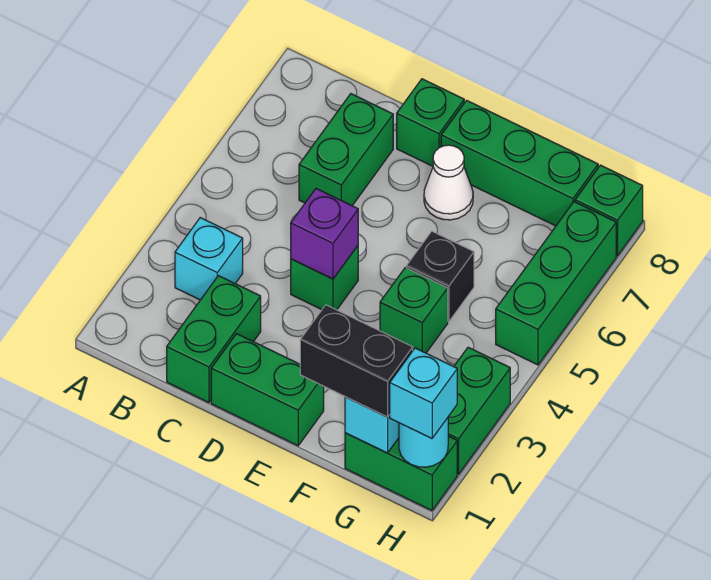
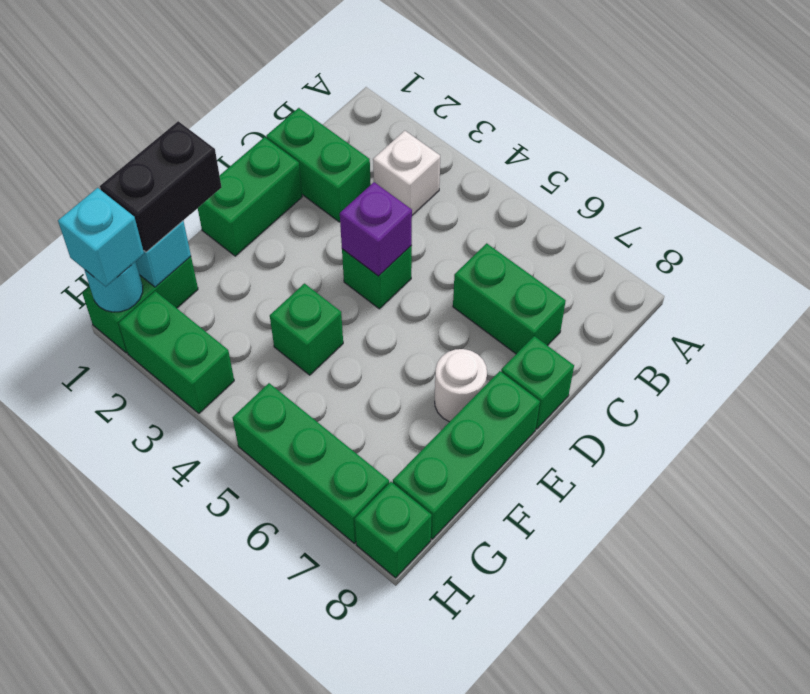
cyan brick B3 level 1 -> white brick B3 level 1
white cone E7 level 1 -> white round brick E7 level 1
black brick F5 level 1 -> none

